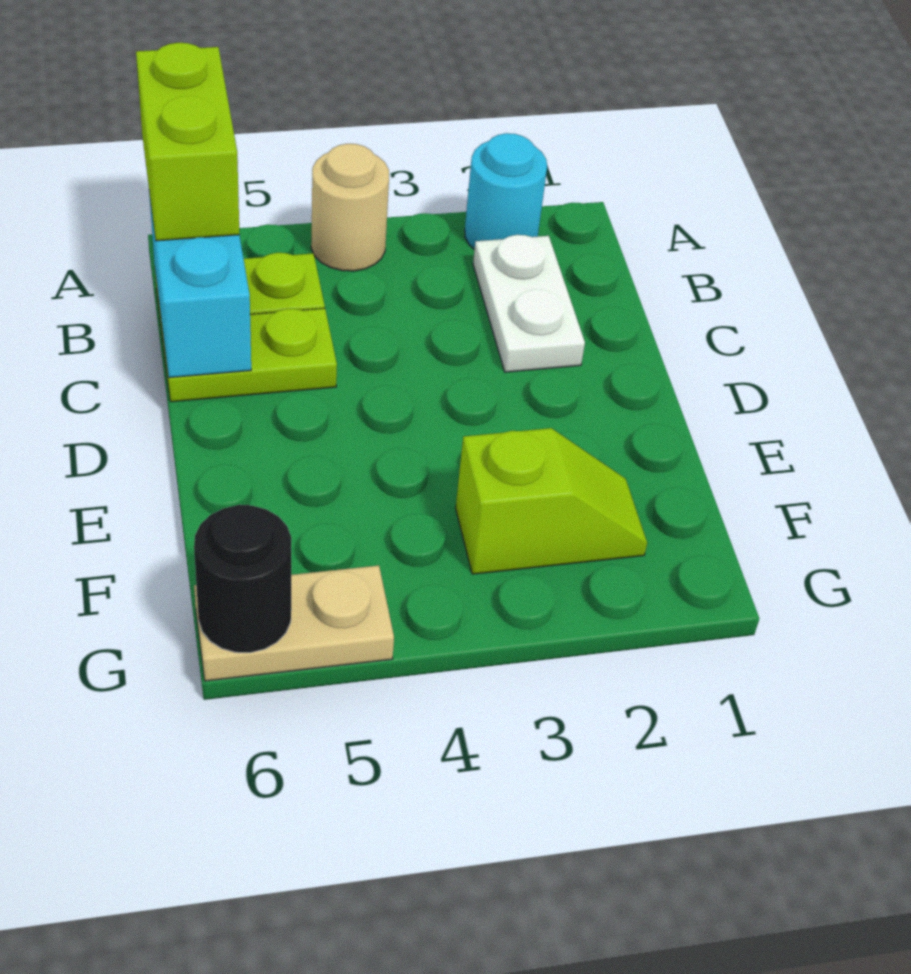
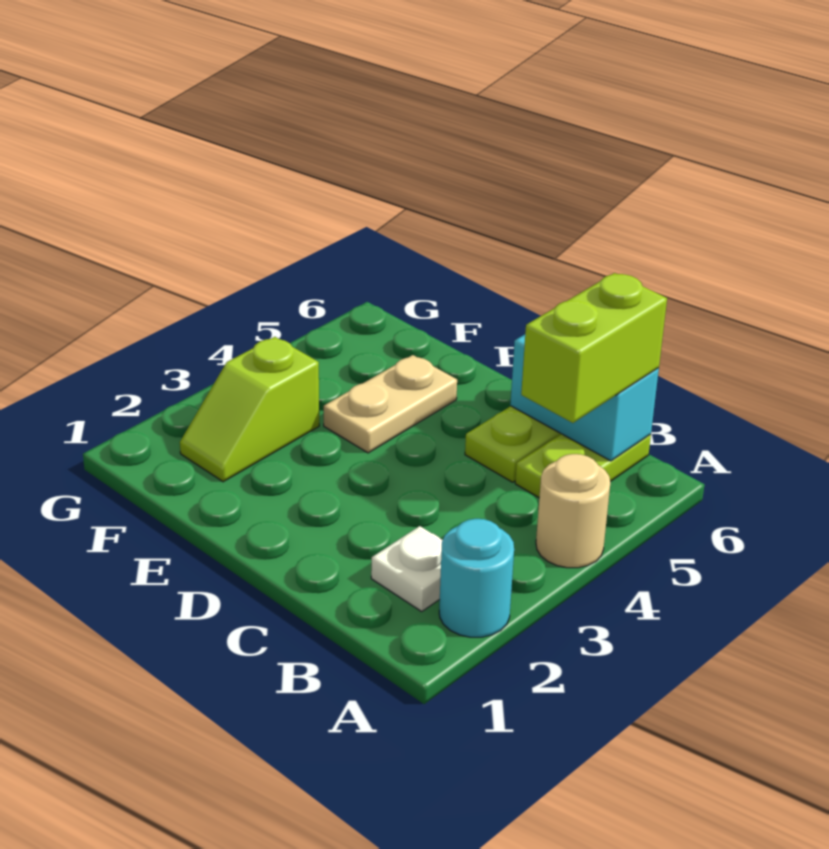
lime brick A6:B6 level 3 -> lime brick B5:B6 level 3
white plate B2:C2 level 1 -> white plate B2 level 1
tan plate G5:G6 level 1 -> tan plate E4:E5 level 1
black round brick G6 level 2 -> none

